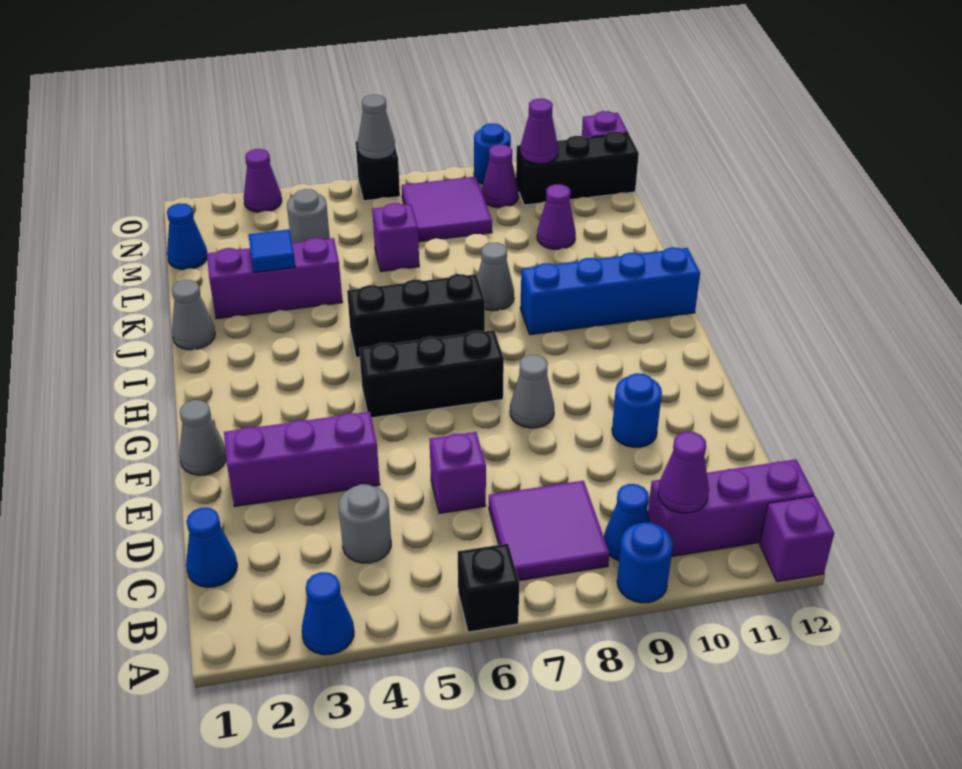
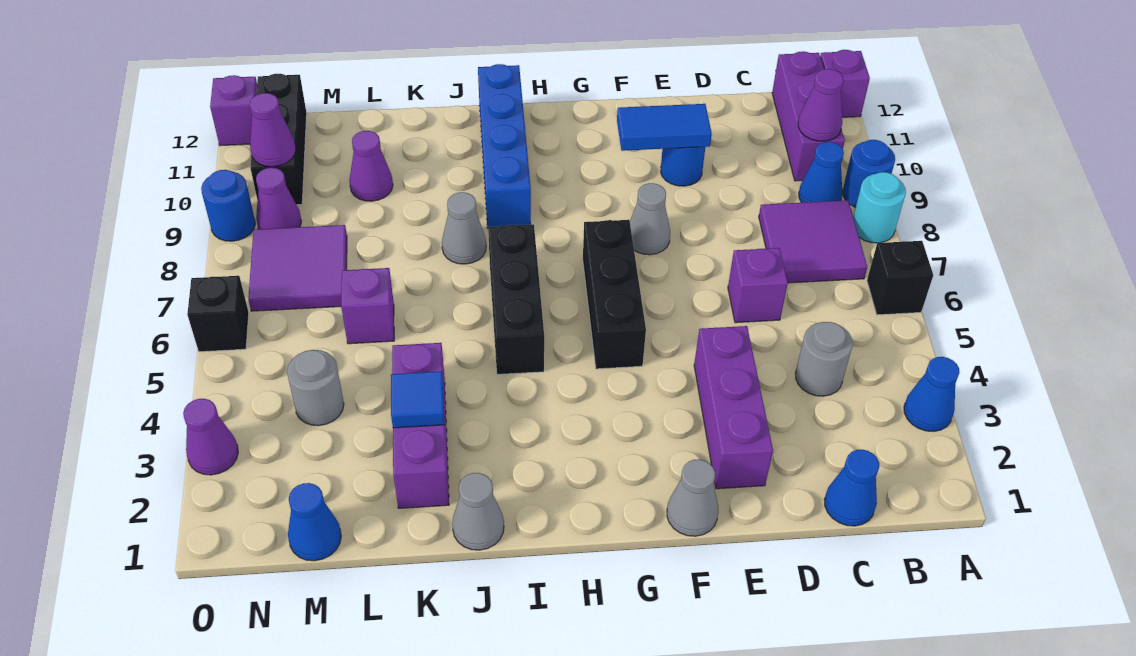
none -> cyan round brick A8 level 1
none -> blue tile E10:F10 level 2
grey cone O6 level 2 -> none

